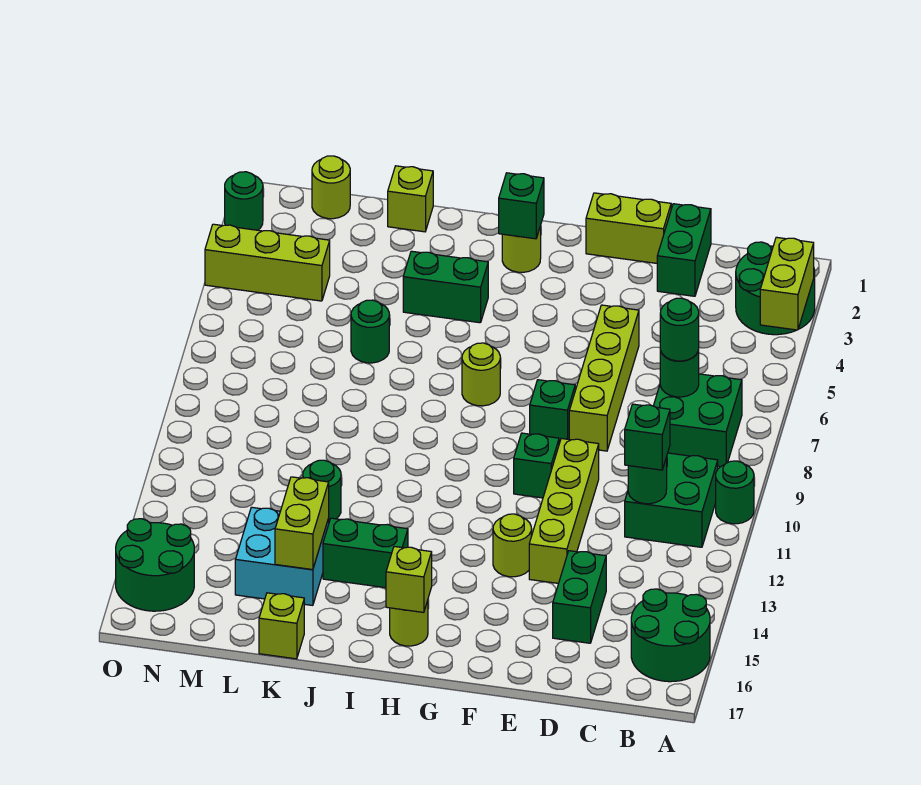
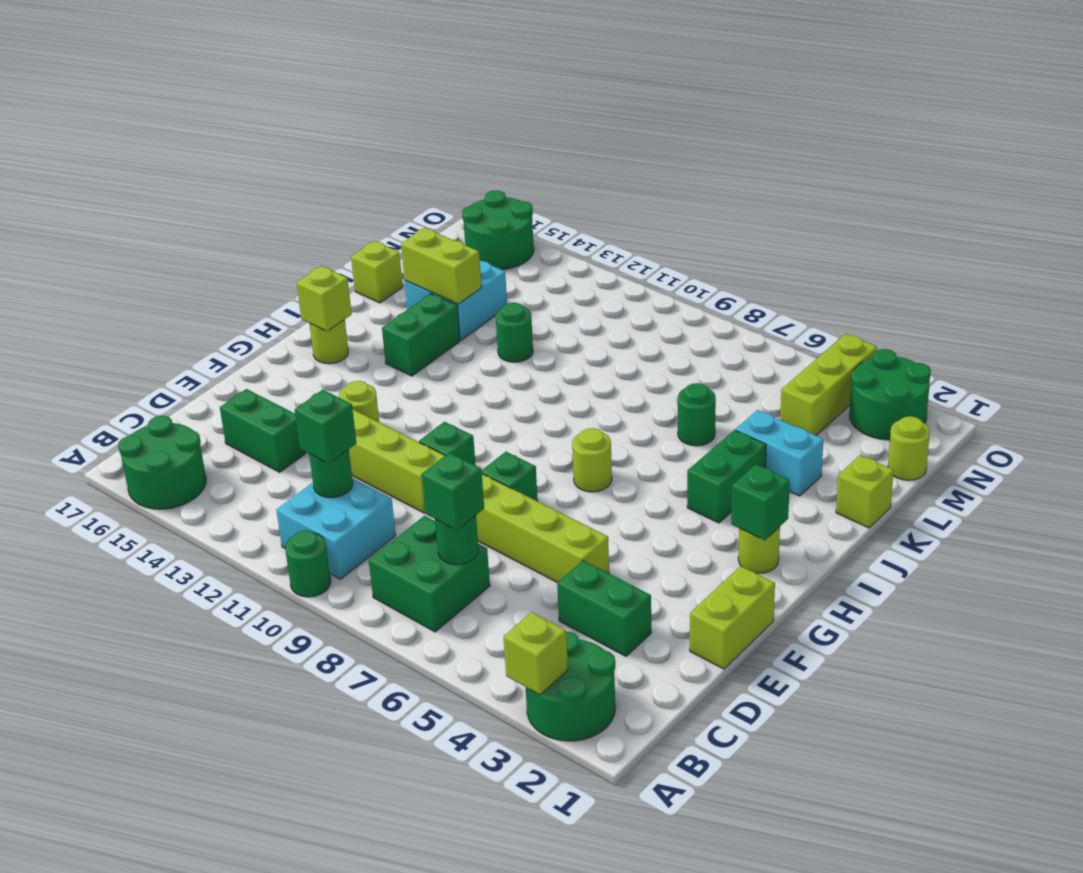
lime brick A3:A4 level 2 -> lime brick A3 level 2
green brick B10:C11 level 1 -> cyan brick B10:C11 level 1
green round brick C7 level 3 -> green brick C7 level 3
green brick D1:D2 level 1 -> green brick D3:D4 level 1
none -> cyan brick K3:K4 level 1
green round brick O2 level 1 -> green round brick N2:O3 level 1

